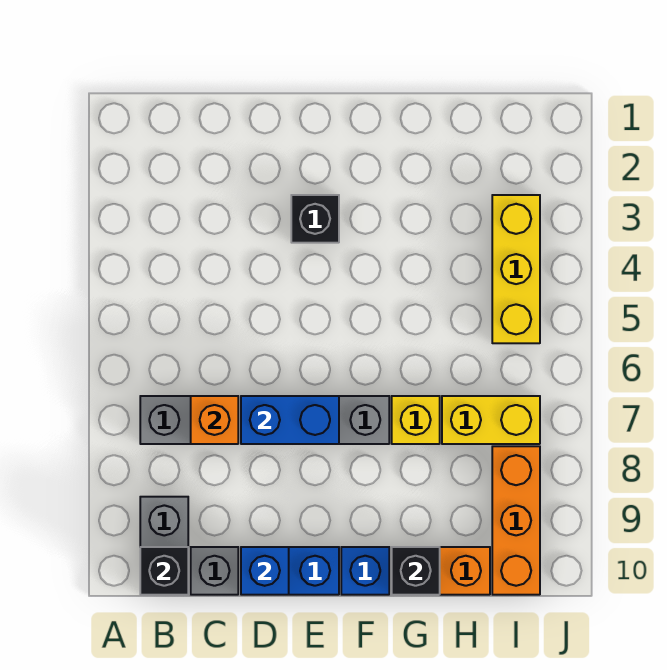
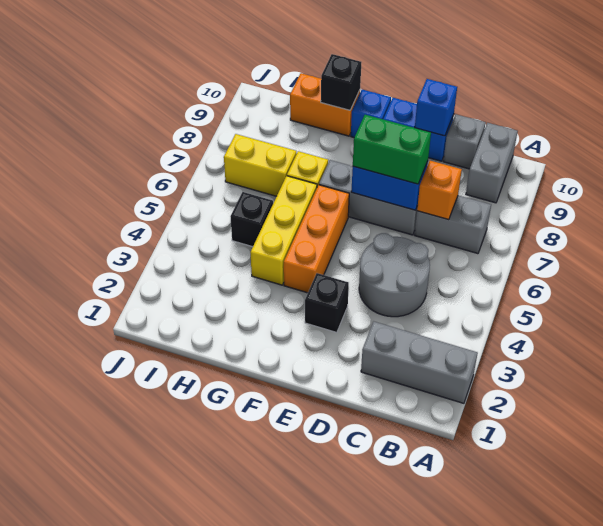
none -> grey brick A2:C2 level 1
black brick B10 level 2 -> black brick H5 level 1
none -> grey round brick C4:D5 level 1
none -> green brick D7:E7 level 3
yellow brick I3:I5 level 1 -> yellow brick G4:G6 level 1
orange brick I8:I10 level 1 -> orange brick F4:F6 level 1

